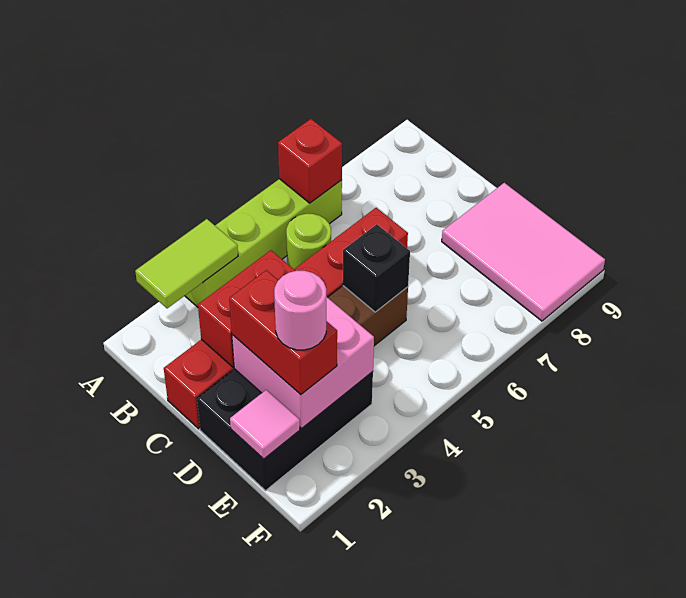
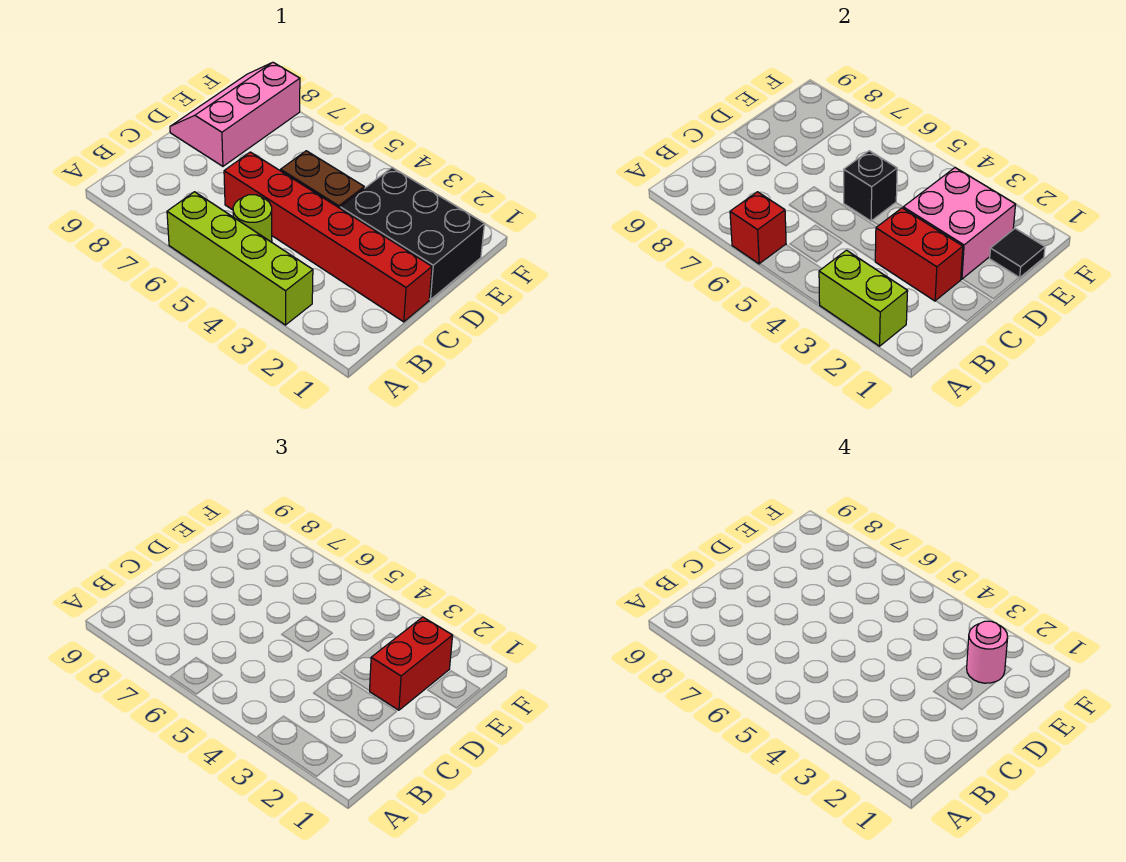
lime tile A2:A3 level 2 -> lime brick A2:A3 level 2
pink tile D8:F9 level 1 -> pink slope D8:F9 level 1 top 8
pink tile E1 level 2 -> black tile E1 level 2

